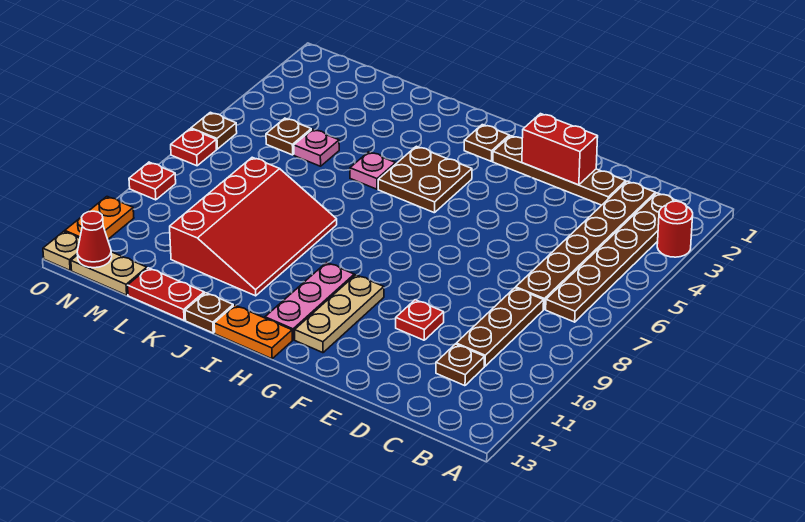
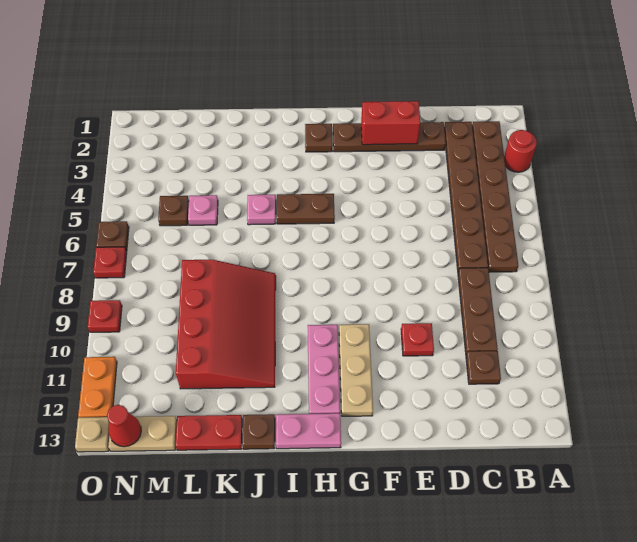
brown plate H4:I5 level 1 -> brown plate H5:I5 level 1
orange plate H13:I13 level 1 -> pink plate H13:I13 level 1

